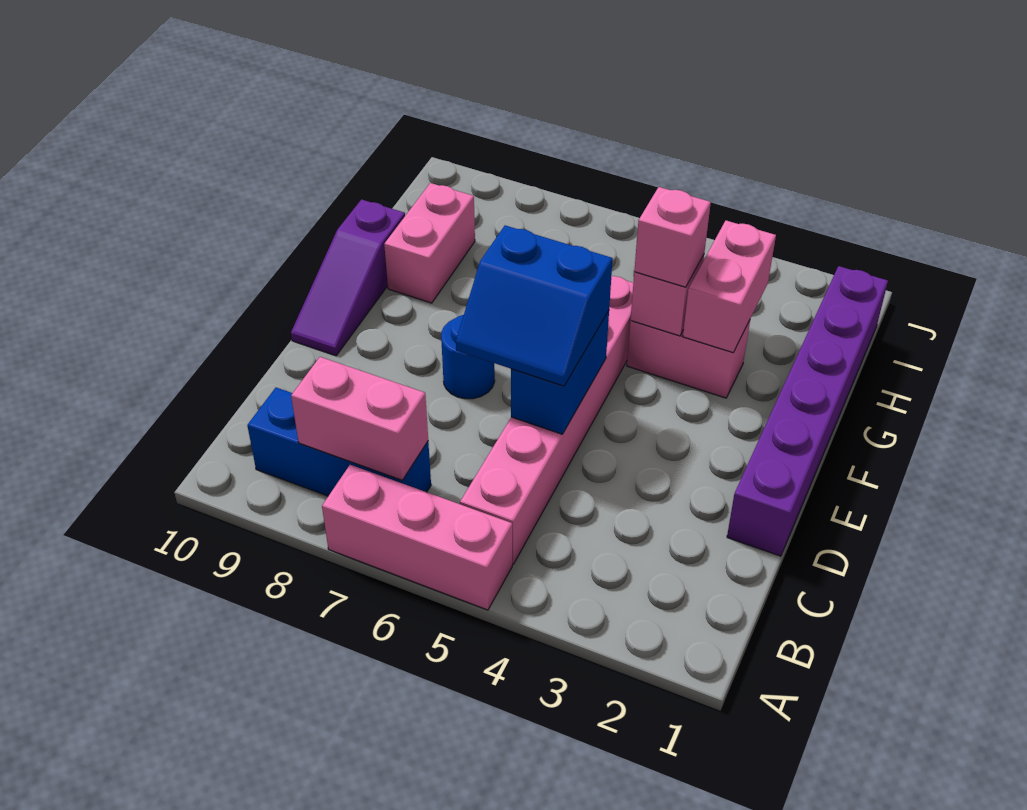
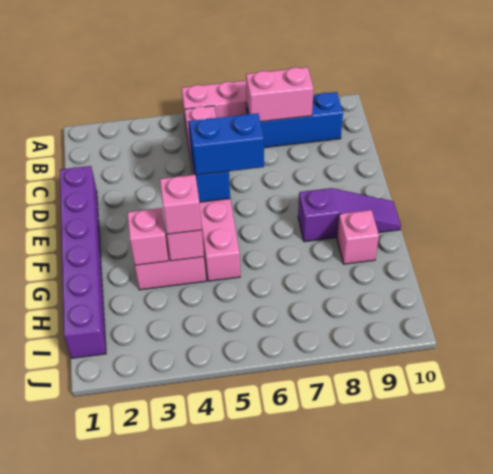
blue round brick E7 level 1 -> none
purple slope E10:G10 level 1 top G -> purple slope F8:F10 level 1 top 8
pink brick G3:H3 level 2 -> pink brick G3 level 2
pink brick G9:H9 level 1 -> pink brick G9 level 1

